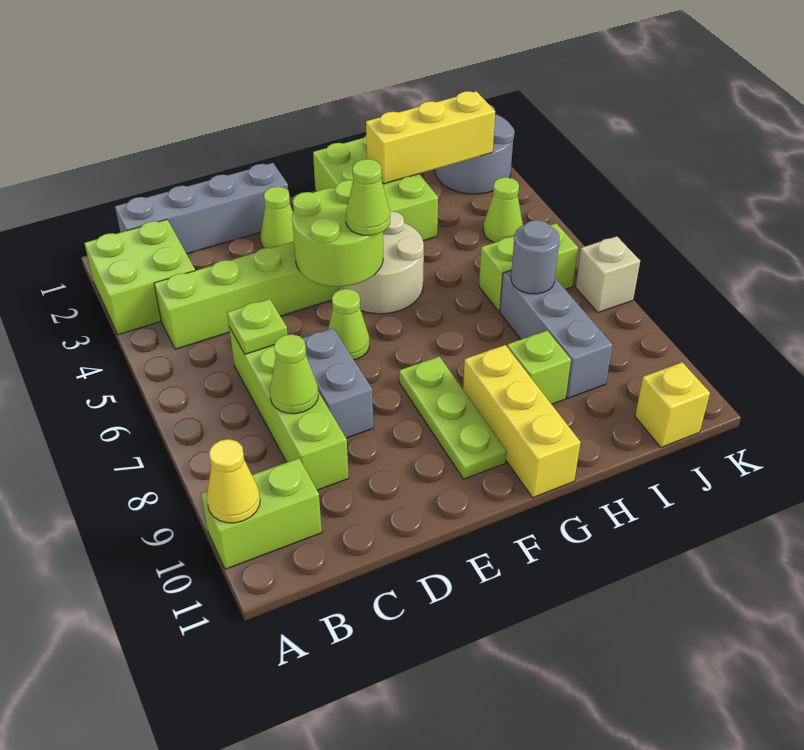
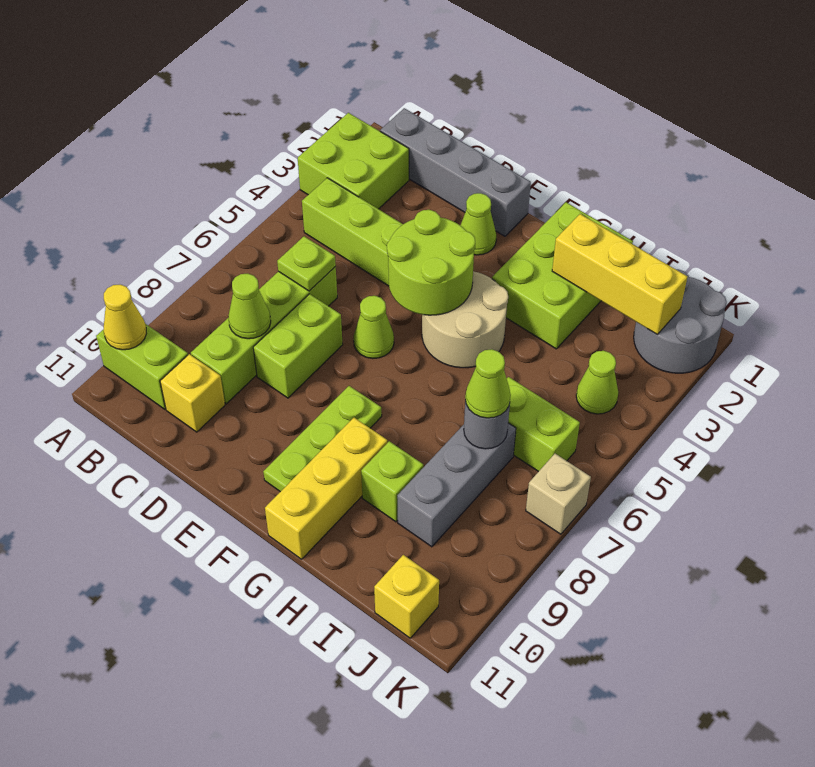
none -> yellow brick C10 level 1
grey brick D7:D8 level 1 -> lime brick D7:D8 level 1
lime cone F5 level 3 -> lime cone I7 level 3

